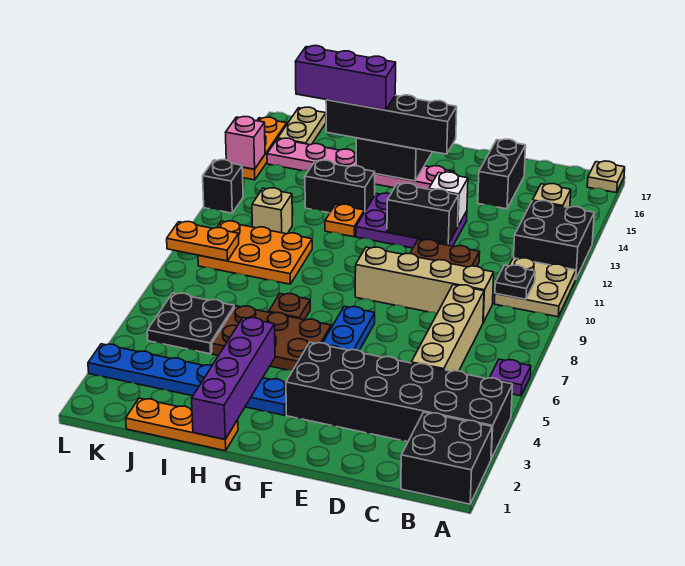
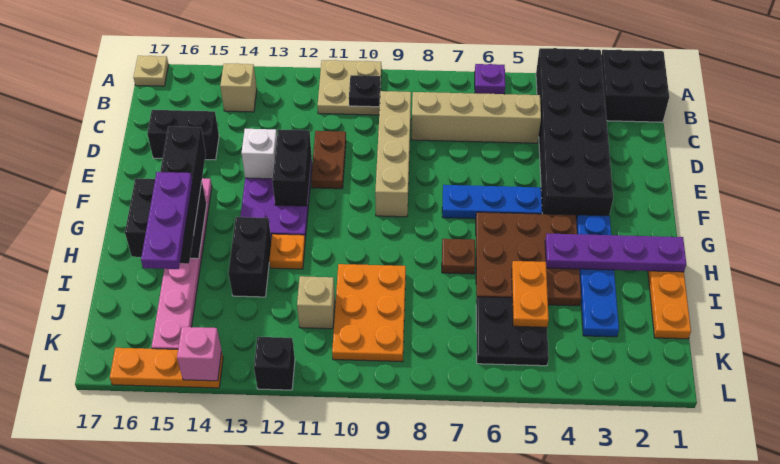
black brick A12:B13 level 1 -> none
blue plate G3:L3 level 1 -> blue plate G3:J3 level 1
brown plate G5:I6 level 1 -> brown plate G4:I6 level 1
purple brick H1:H4 level 2 -> purple plate H1:H4 level 2
purple brick H15:J15 level 4 -> purple plate H15:J15 level 4
orange plate K9:L9 level 2 -> orange plate I5:J5 level 2
tan plate K16:K17 level 1 -> none

